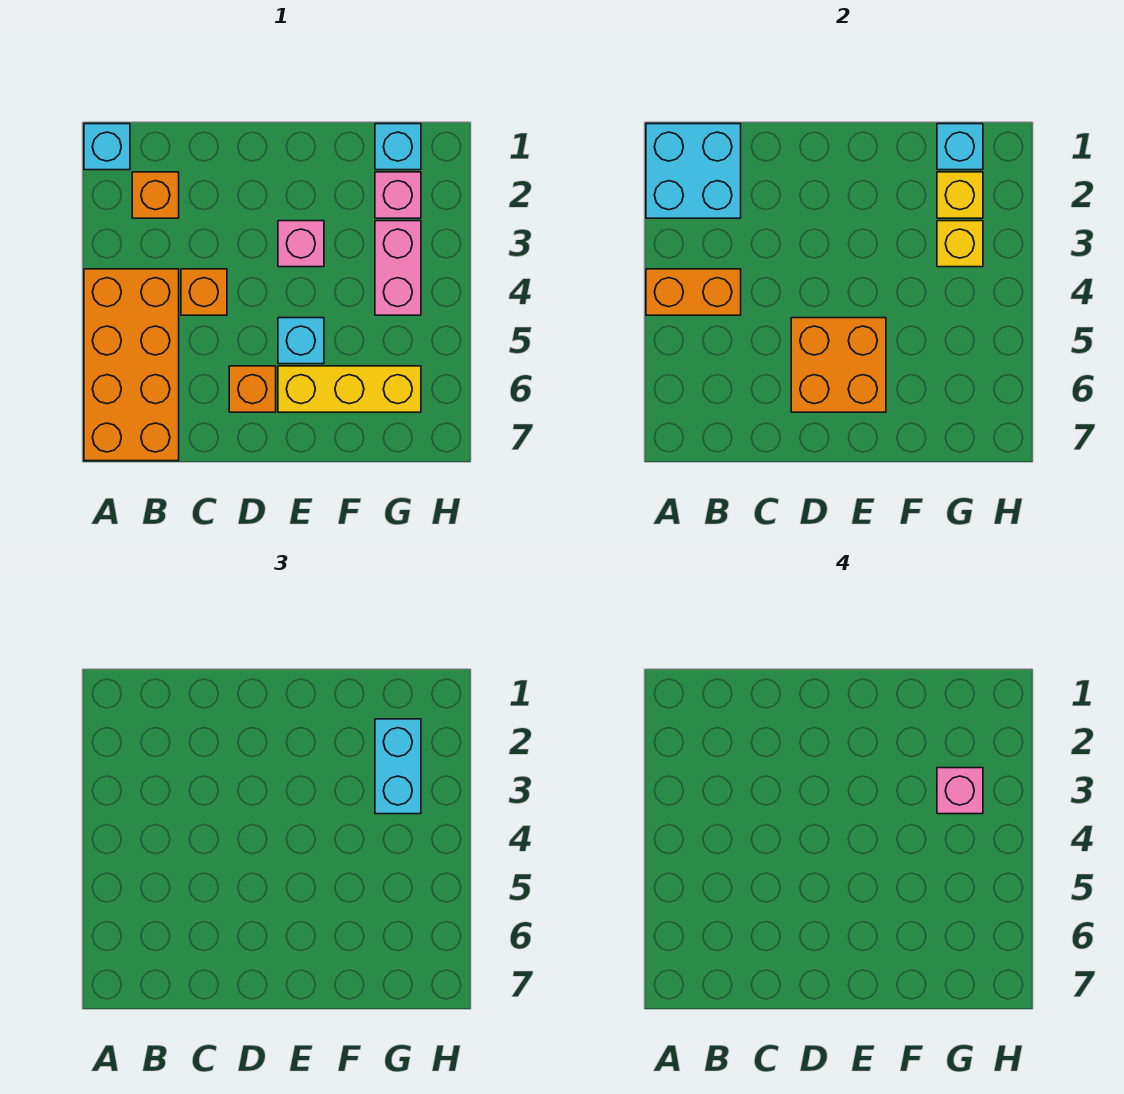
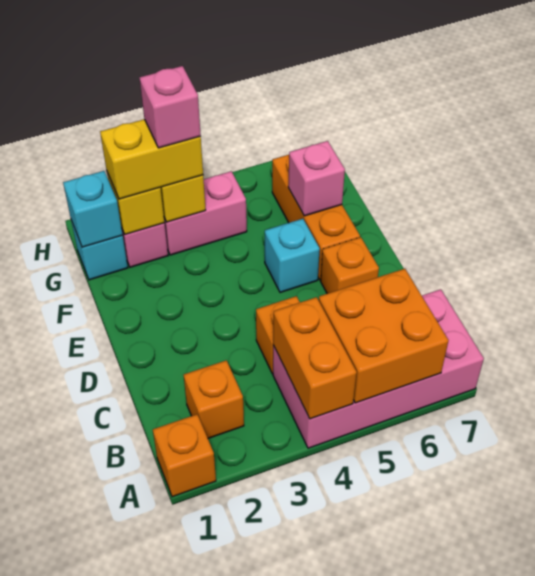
cyan brick A1 level 1 -> orange brick A1 level 1
cyan brick A1:B2 level 2 -> none
orange brick A4:B7 level 1 -> pink brick A4:B7 level 1
orange brick D5:E6 level 2 -> orange brick A5:B6 level 2
pink brick E3 level 1 -> pink brick F6 level 2
yellow brick E6:G6 level 1 -> orange brick E6:G6 level 1
cyan brick G2:G3 level 3 -> yellow brick G2:G3 level 3

